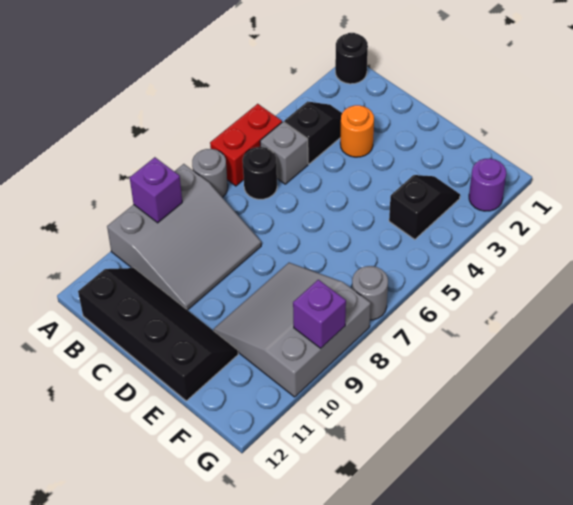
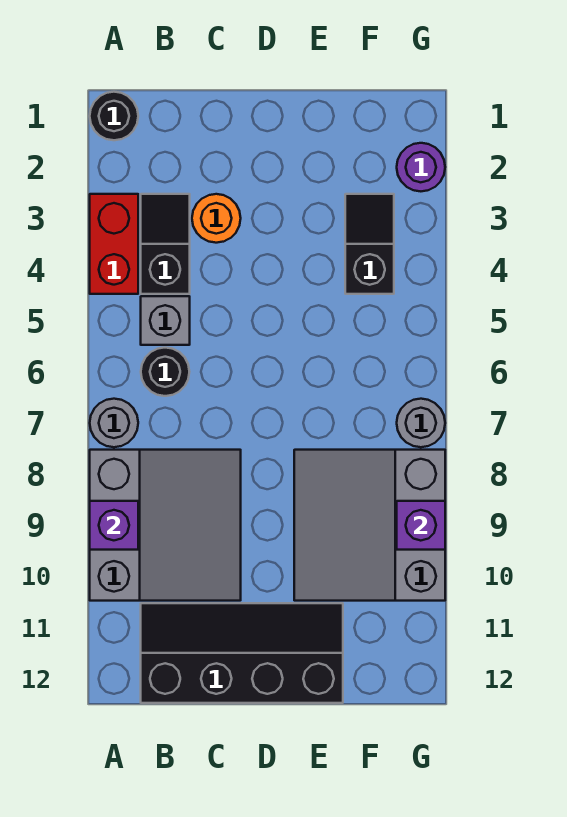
red brick A5:A6 level 1 -> red brick A3:A4 level 1

